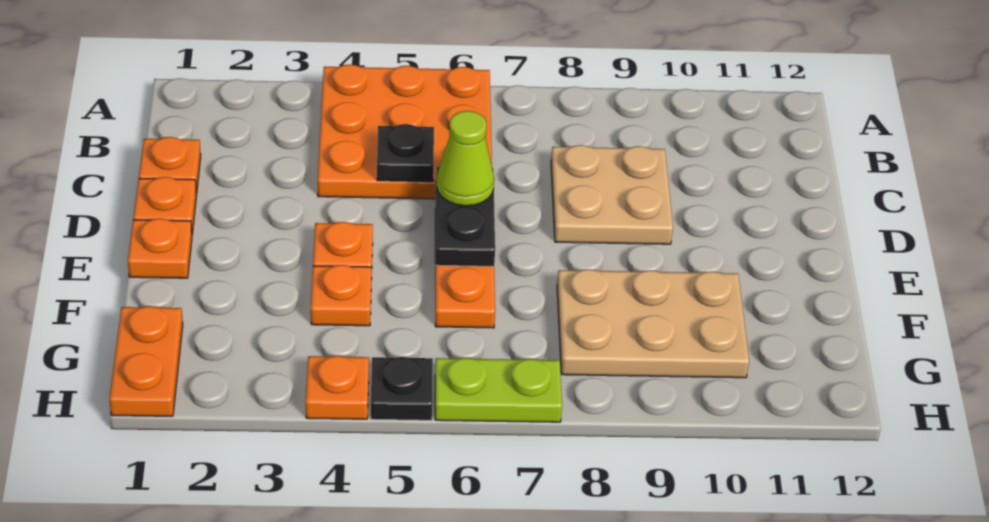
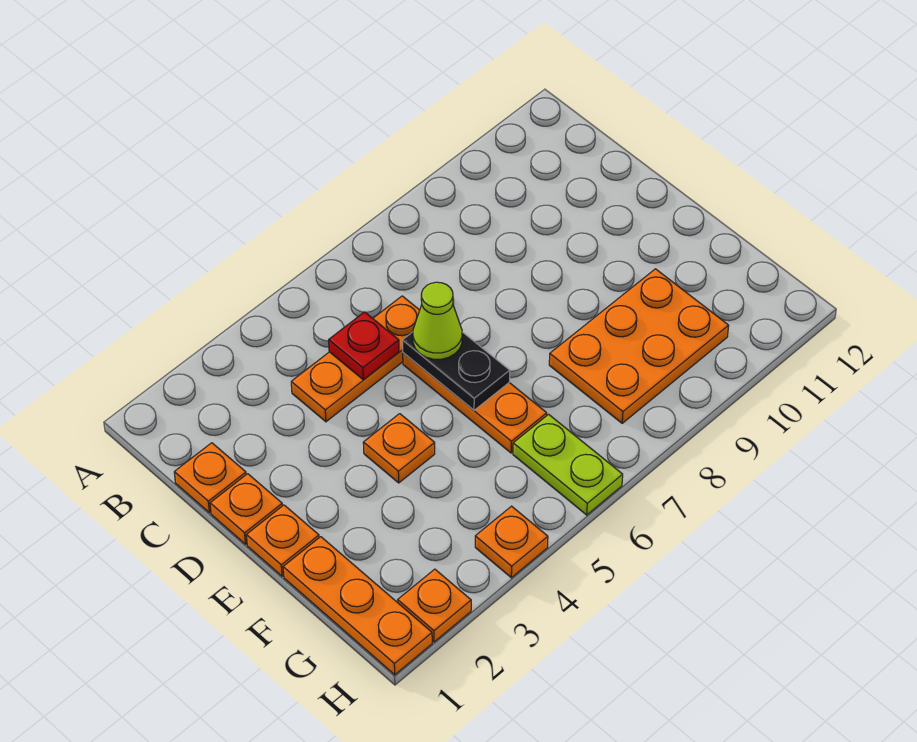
orange plate A4:C6 level 1 -> orange plate C4:C6 level 1
black plate C5 level 2 -> red plate C5 level 2
tan plate C8:D9 level 1 -> none
orange plate F4 level 1 -> orange plate H2 level 1
tan plate F8:G10 level 1 -> orange plate F8:G10 level 1
orange plate G1:H1 level 1 -> orange plate F1:H1 level 1
black plate H5 level 1 -> none
lime plate H6:H7 level 1 -> lime plate G6:H6 level 1

